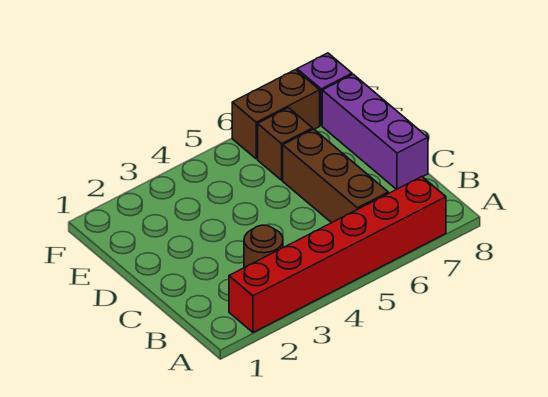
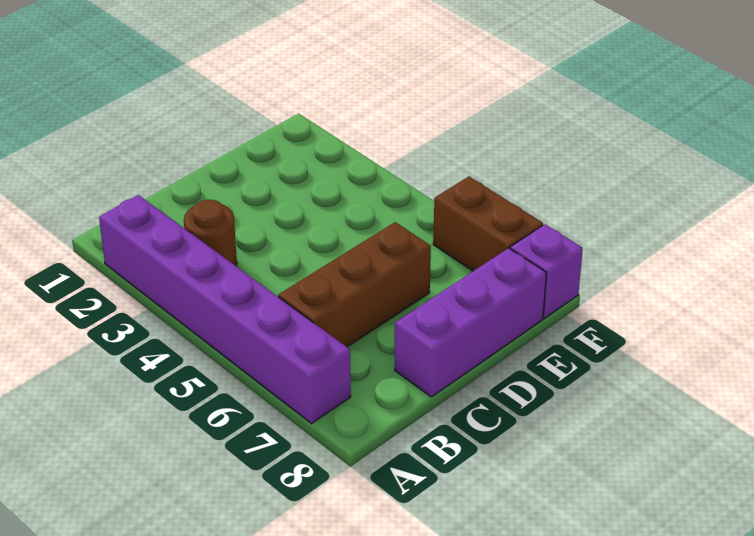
red brick A2:A7 level 1 -> purple brick A2:A7 level 1
brown brick E6 level 1 -> none

